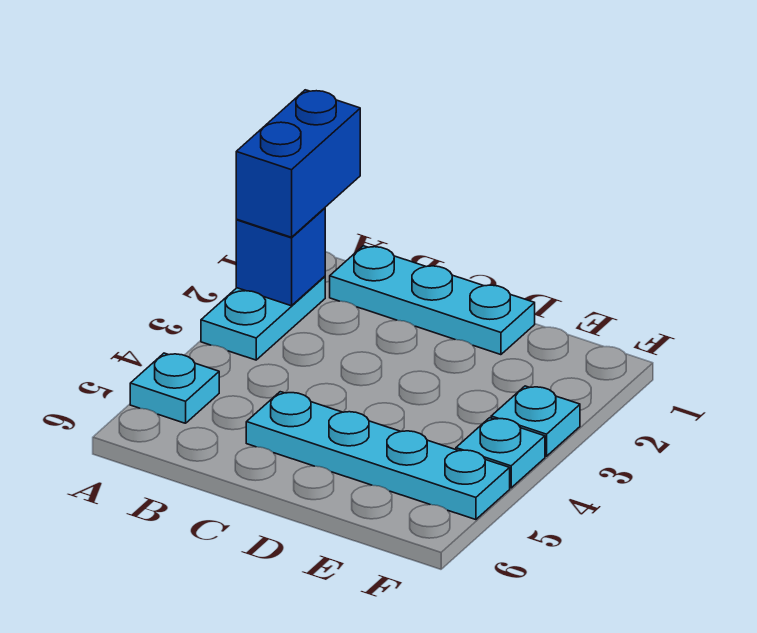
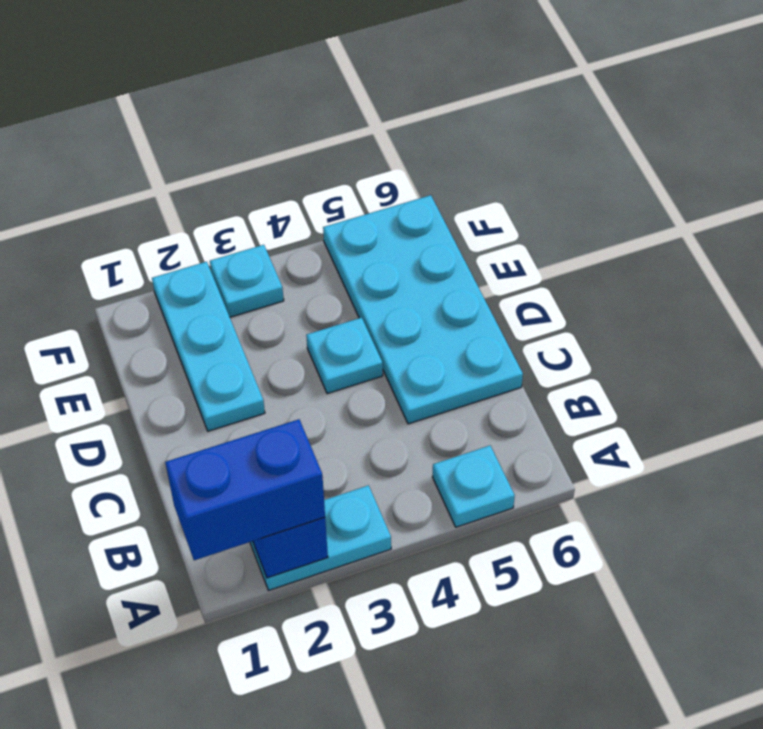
cyan plate B1:D1 level 1 -> cyan plate D2:F2 level 1
cyan plate C5:F5 level 1 -> cyan plate C5:F6 level 1
cyan plate F4 level 1 -> cyan plate D4 level 1

